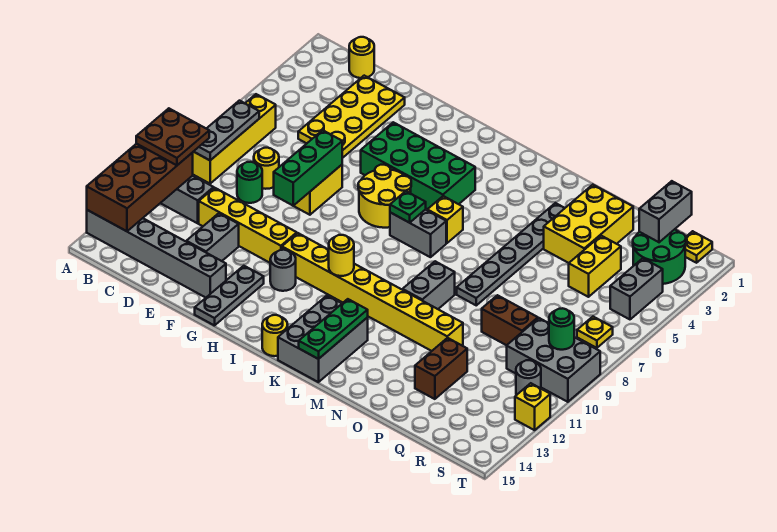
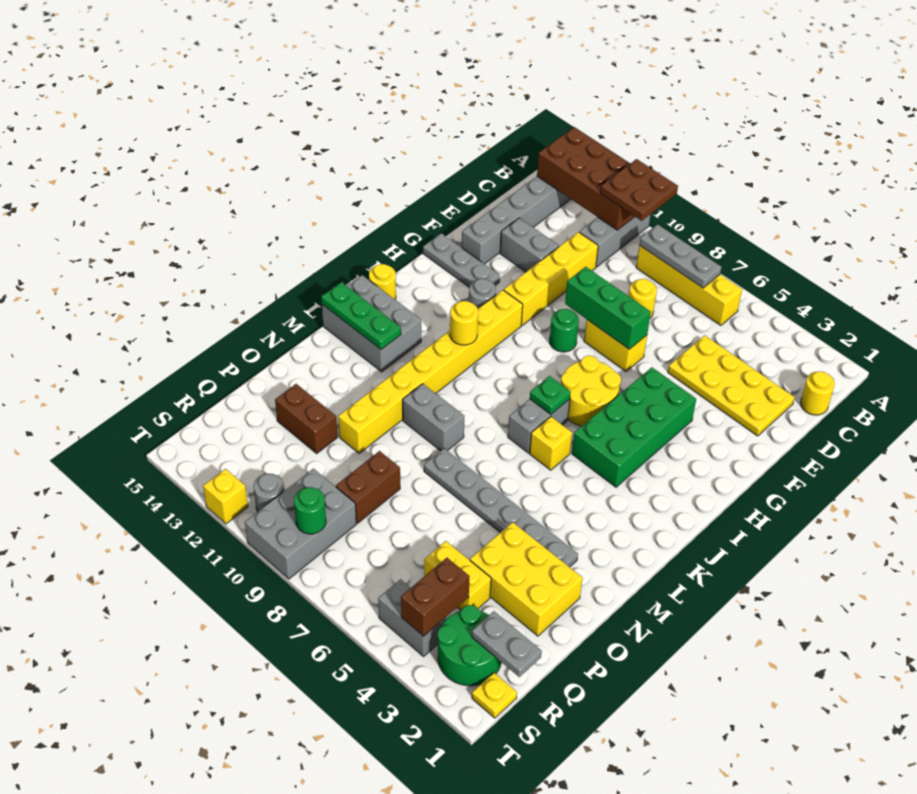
green round brick D9 level 1 -> green round brick G9 level 1
grey brick R1:R2 level 2 -> grey plate R1:R2 level 2
none -> brown brick R4:S4 level 2
yellow plate S7 level 1 -> none

